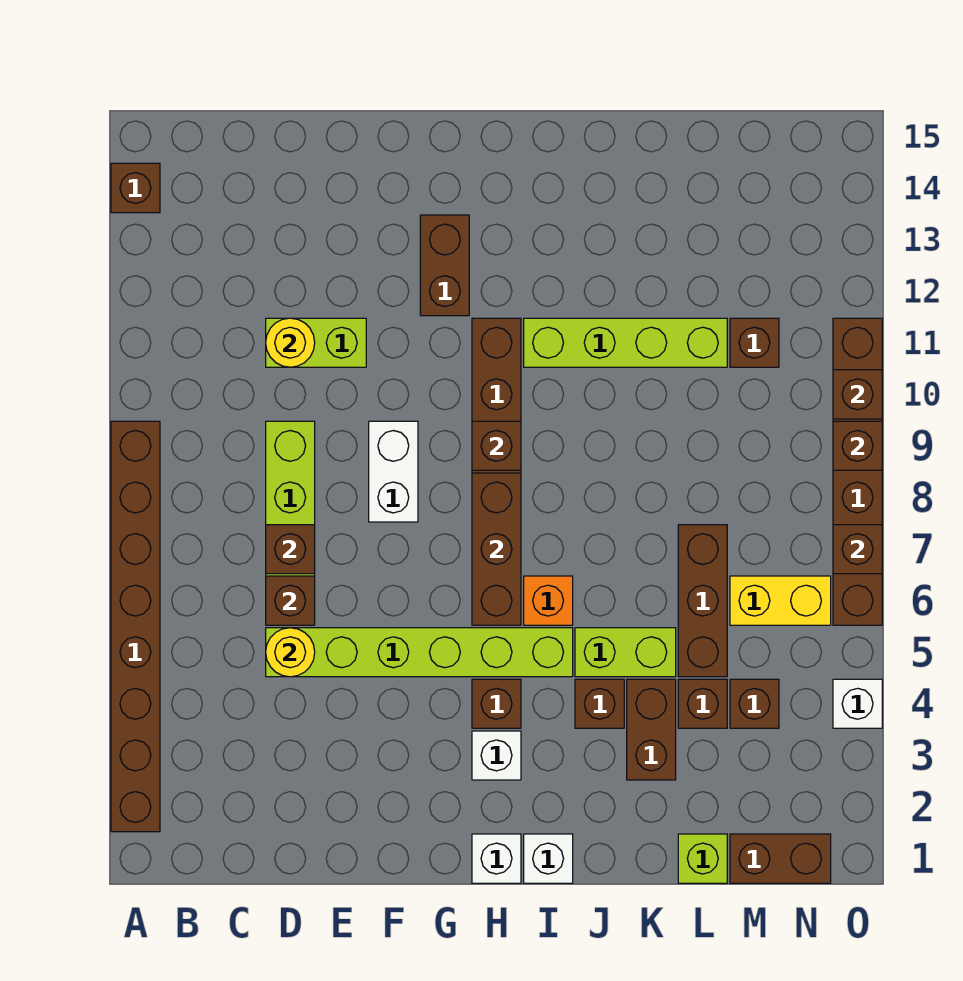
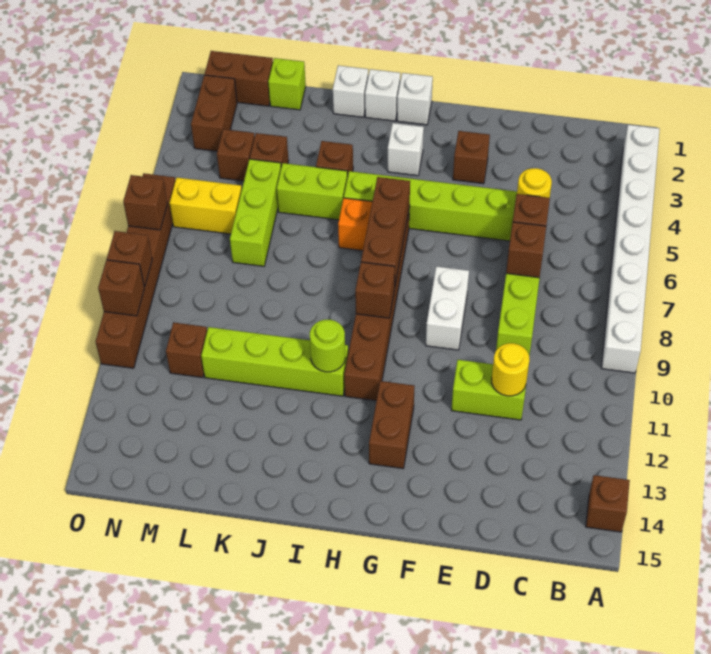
brown brick A2:A9 level 1 -> white brick A2:A9 level 1
brown brick H4 level 1 -> brown brick F3 level 1
none -> lime round brick I11 level 2
brown brick K3:K4 level 1 -> brown brick N2:N3 level 1
brown brick L5:L7 level 1 -> lime brick L5:L7 level 1
white brick O4 level 1 -> white brick J1 level 1

